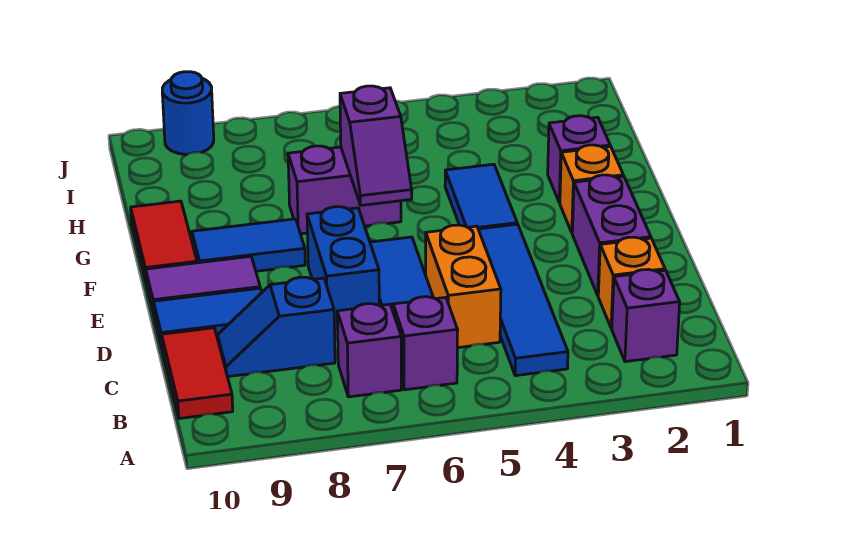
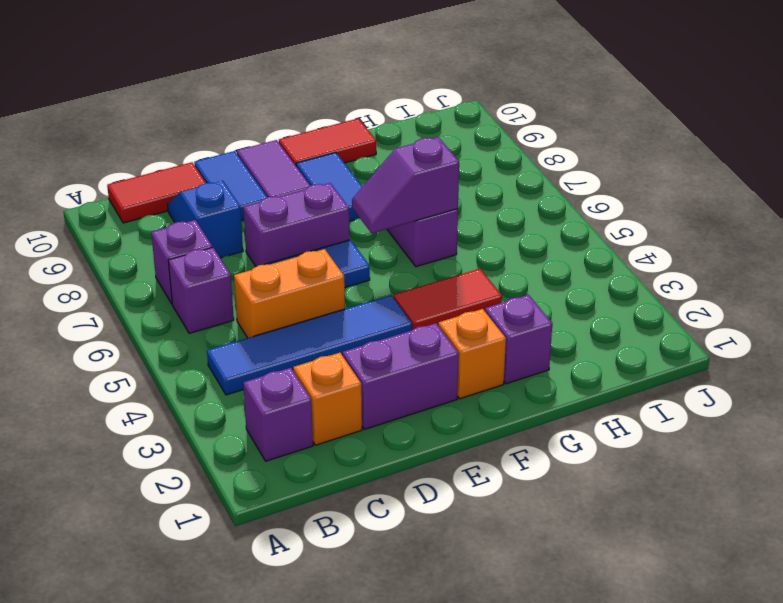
blue brick D7:E7 level 1 -> purple brick D7:E7 level 1
blue tile F4:G4 level 1 -> red tile F4:G4 level 1
blue round brick J9 level 1 -> none

